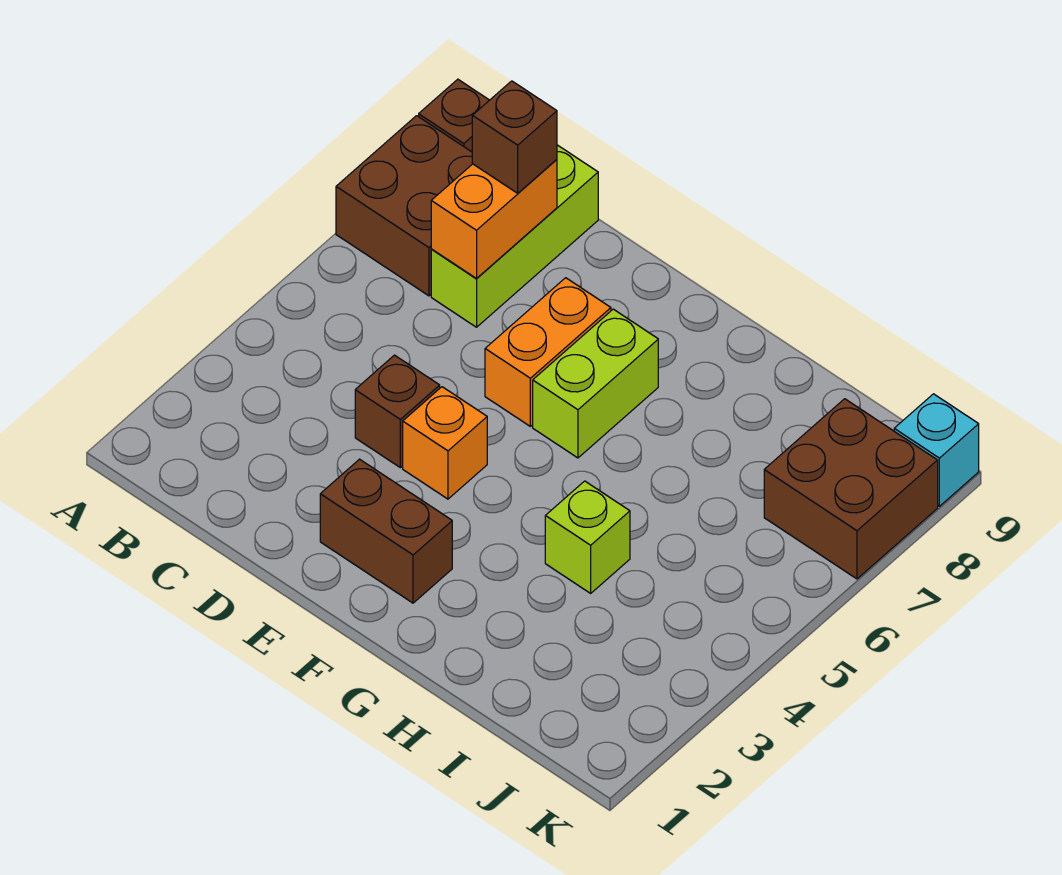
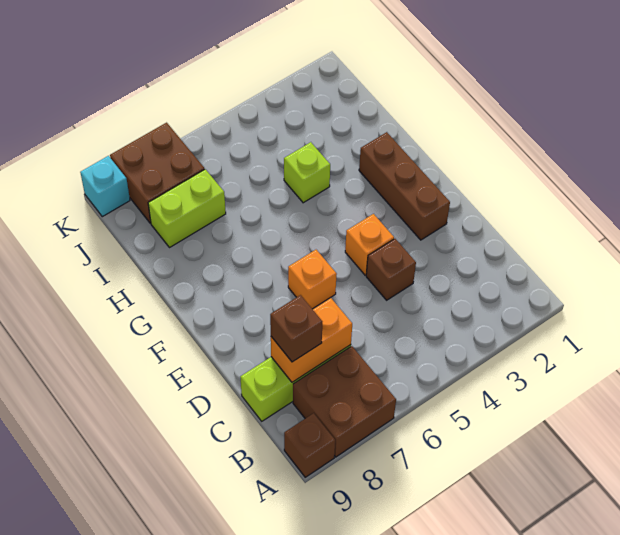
brown brick E2:F2 level 1 -> brown brick E2:G2 level 1
orange brick E6:E7 level 1 -> orange brick E6 level 1
lime brick F6:F7 level 1 -> lime brick I7:I8 level 1

